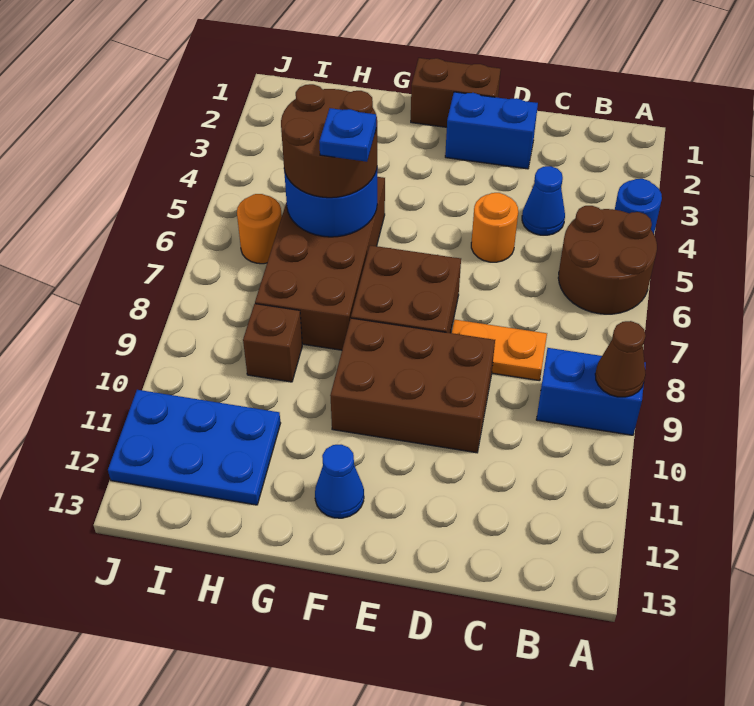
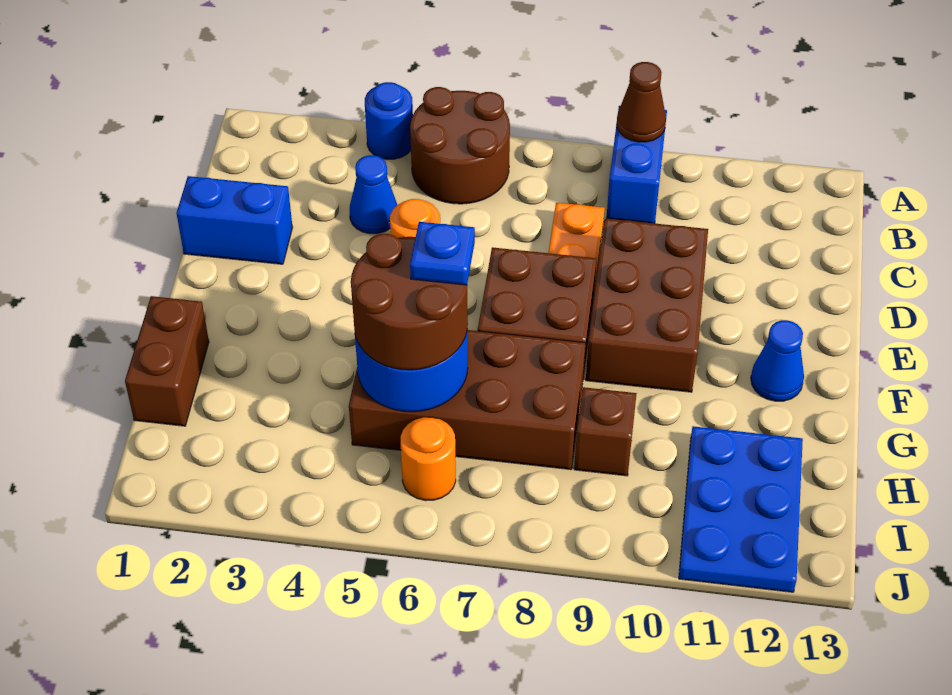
blue brick D2:E2 level 1 -> blue brick D1:D2 level 1
brown brick E1:F1 level 1 -> brown brick G1:H1 level 1

